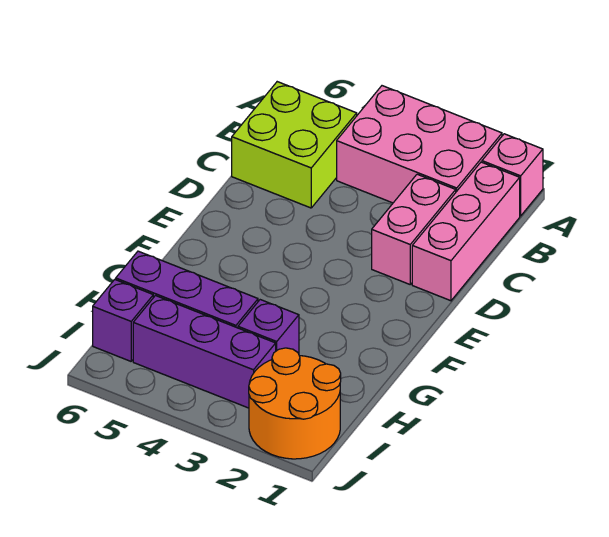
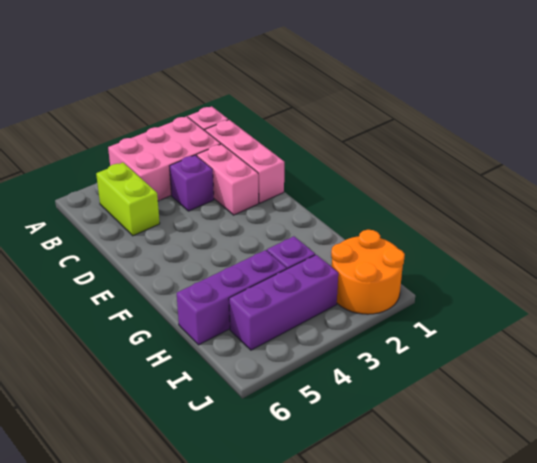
lime brick B5:C6 level 1 -> lime brick B5:C5 level 1
purple brick I6 level 1 -> purple brick C3 level 1

